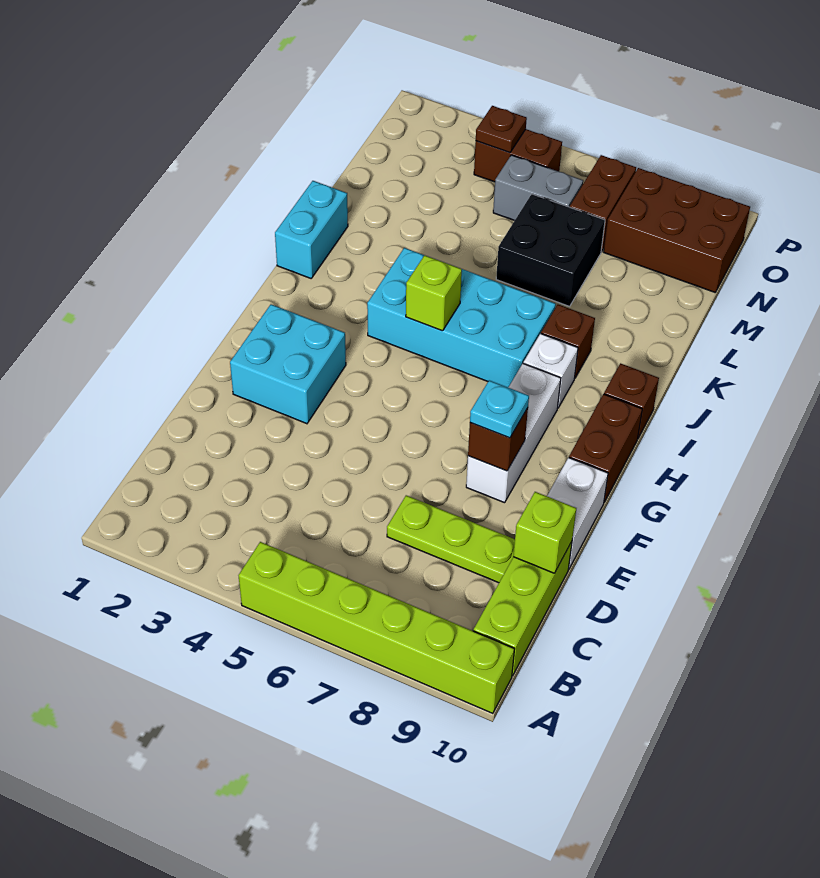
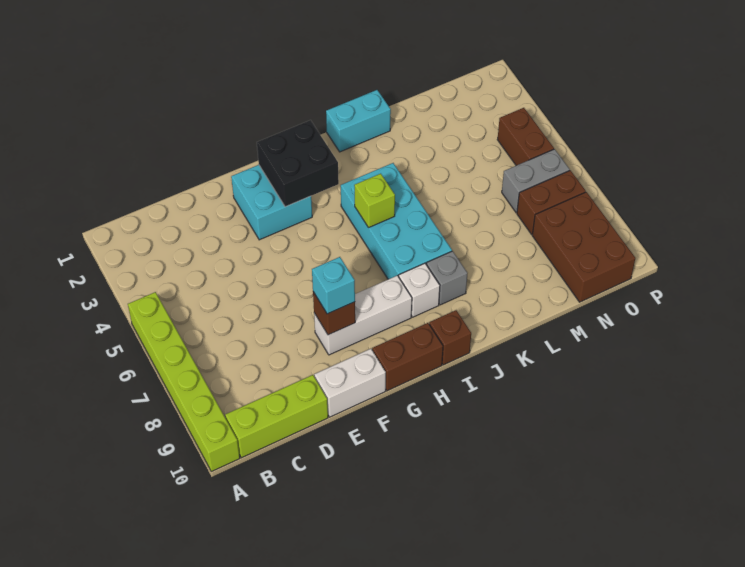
lime plate D7:D9 level 1 -> none
lime brick D10 level 2 -> none
cyan plate F8 level 3 -> cyan brick F8 level 3
brown brick J8 level 1 -> grey brick J8 level 1
black brick L6:M7 level 1 -> black brick G2:H3 level 2
grey brick N5:N6 level 1 -> grey brick N6:O6 level 1
brown plate O4 level 2 -> none

